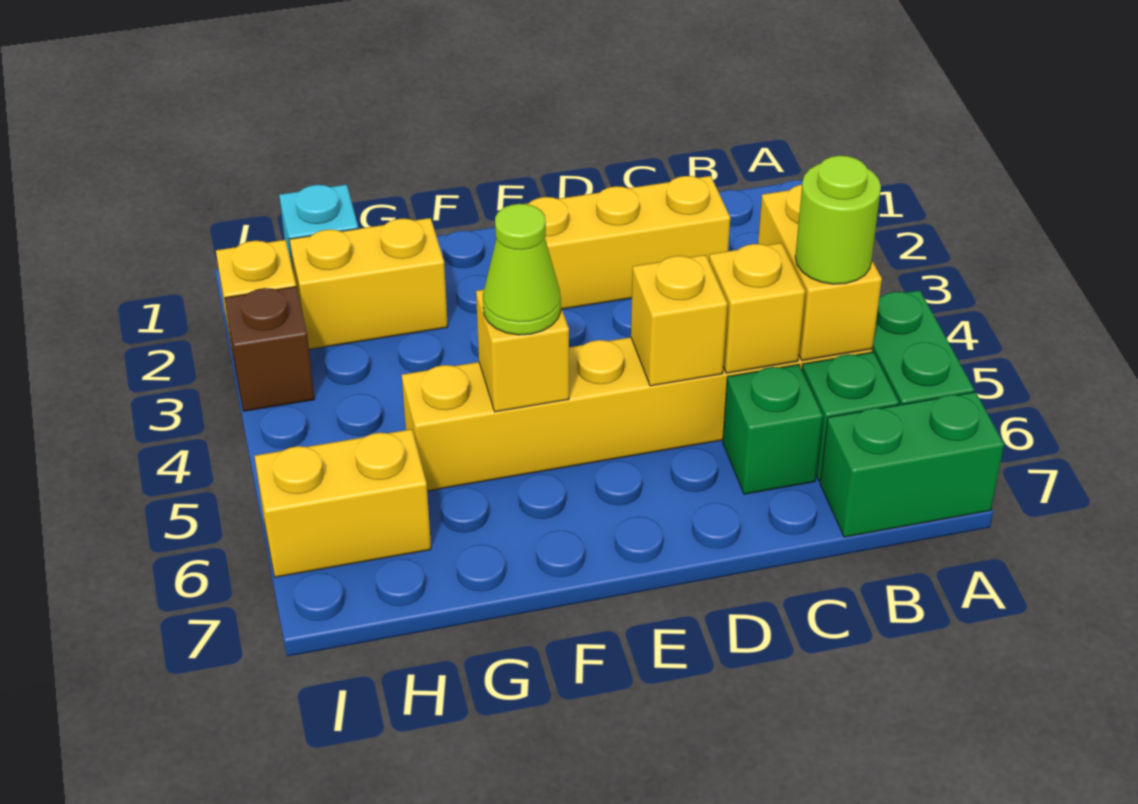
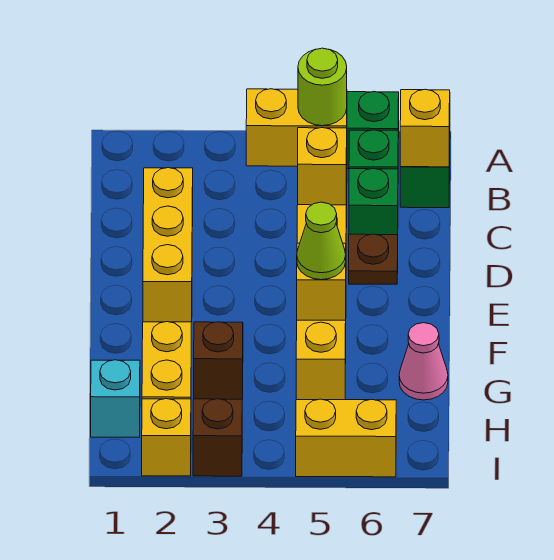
yellow brick D5 level 2 -> yellow brick B7 level 2
none -> brown plate D6 level 1
none -> brown brick G3 level 1
none -> pink cone G7 level 1
yellow brick H6:I6 level 1 -> yellow brick I5:I6 level 1

